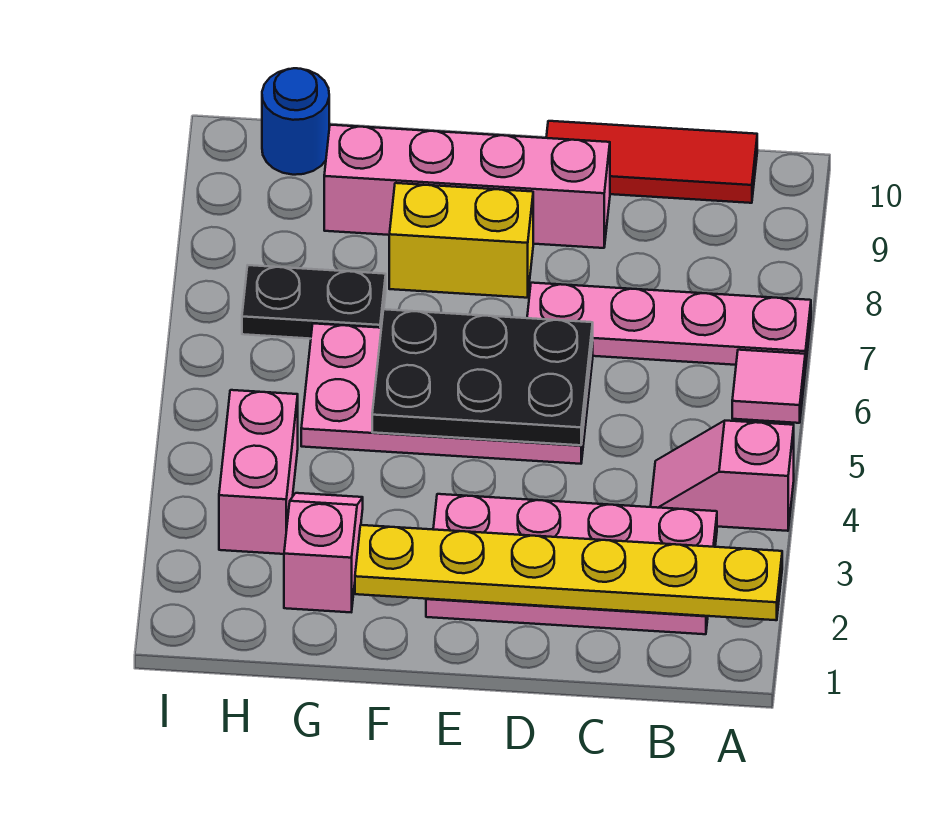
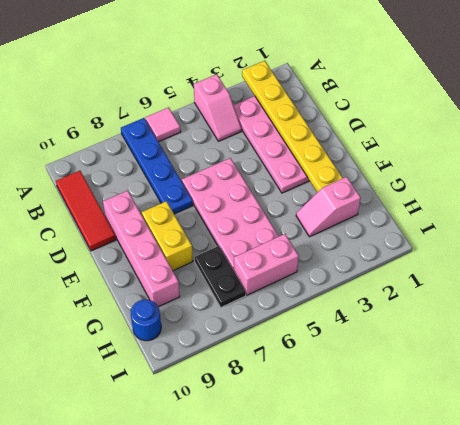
pink plate A7:D7 level 1 -> blue plate A7:D7 level 1
black plate D5:F6 level 2 -> none
pink brick H3:H4 level 1 -> pink brick H5:H6 level 1

